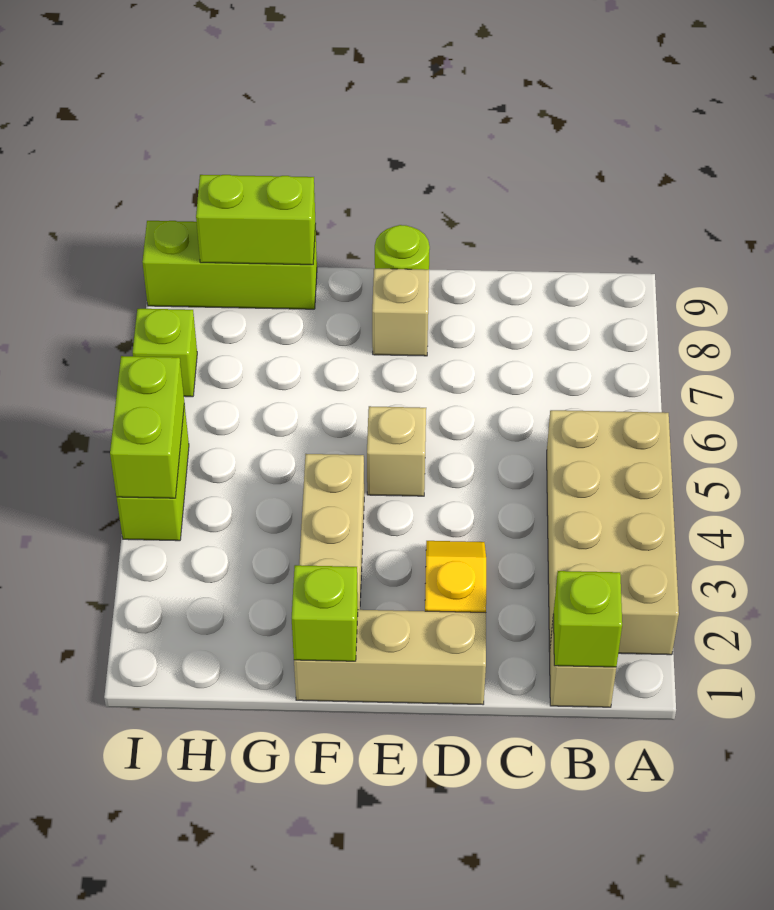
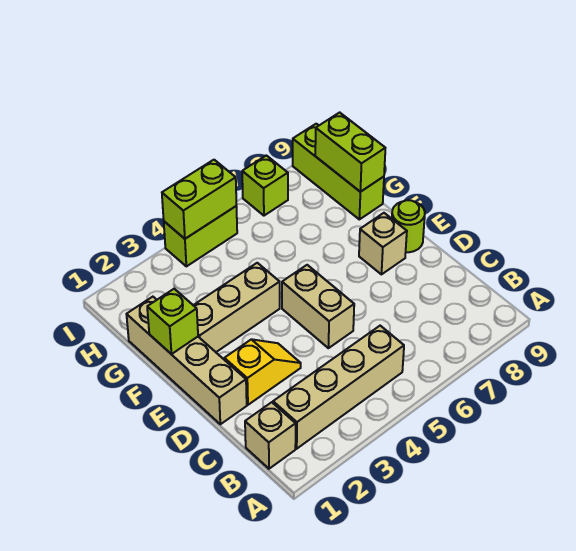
tan brick A2:B5 level 1 -> tan brick B2:B5 level 1
lime brick B1 level 2 -> none
tan brick D1:F1 level 1 -> tan brick D1:G1 level 1
tan brick E5 level 1 -> tan brick D5:E5 level 1

